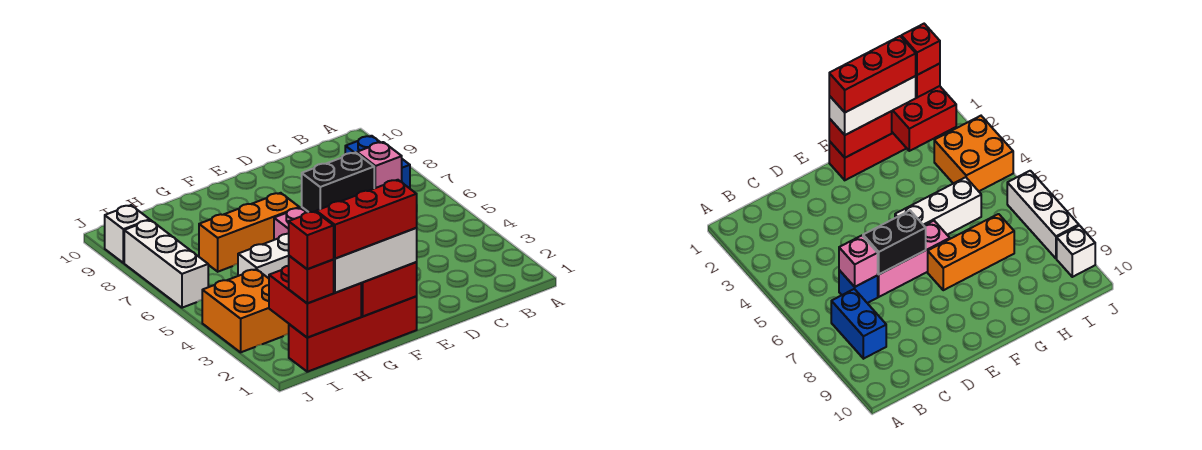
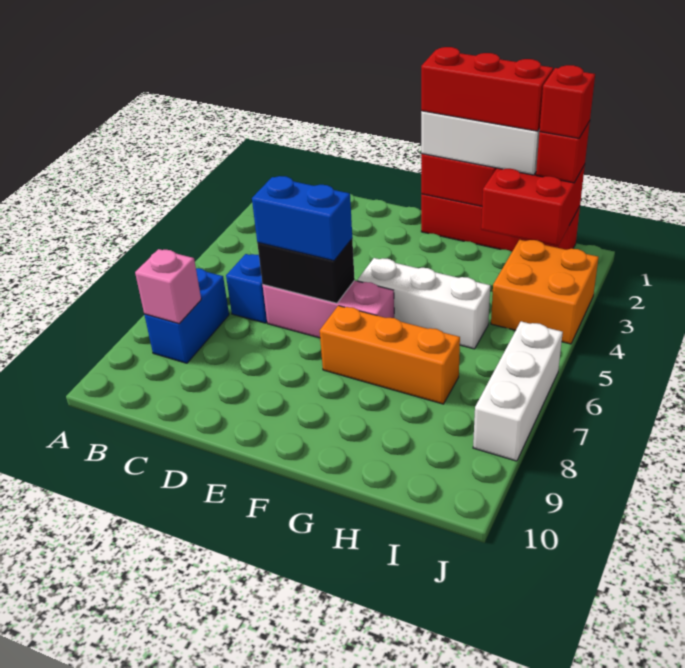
pink brick C6 level 2 -> pink brick B8 level 2
none -> blue brick D6:E6 level 3
white brick J9 level 1 -> none

